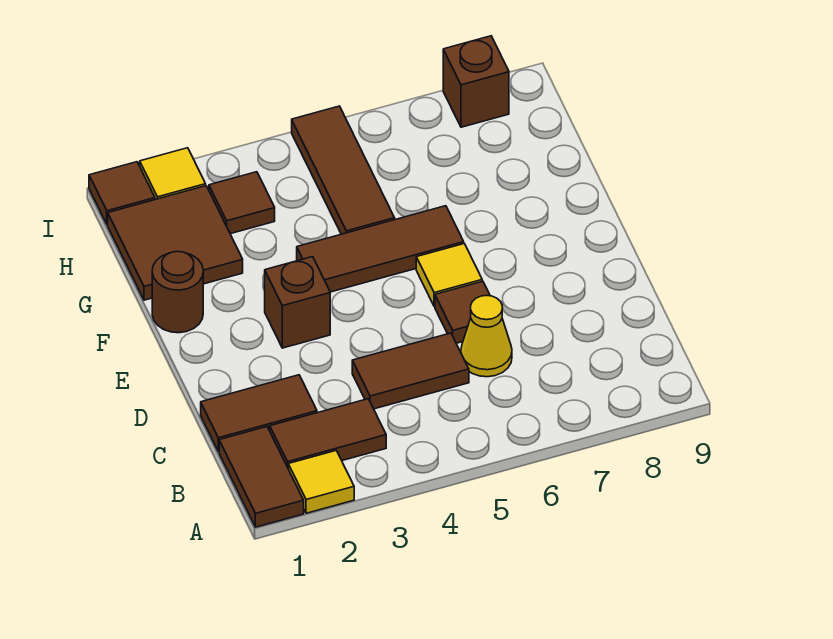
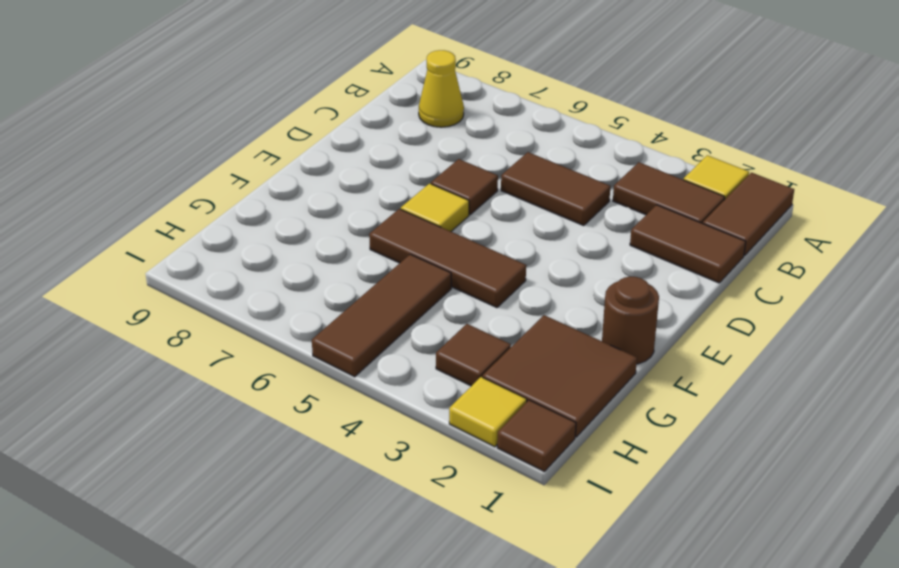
yellow cone C6 level 1 -> yellow cone B8 level 1
brown brick E3 level 1 -> none
brown brick I8 level 1 -> none

